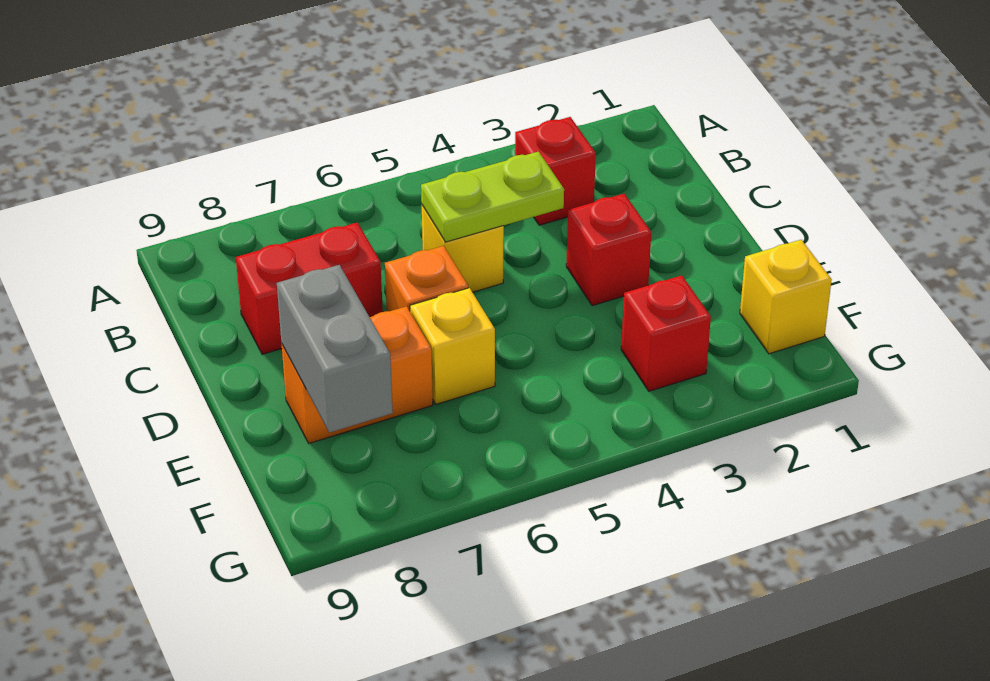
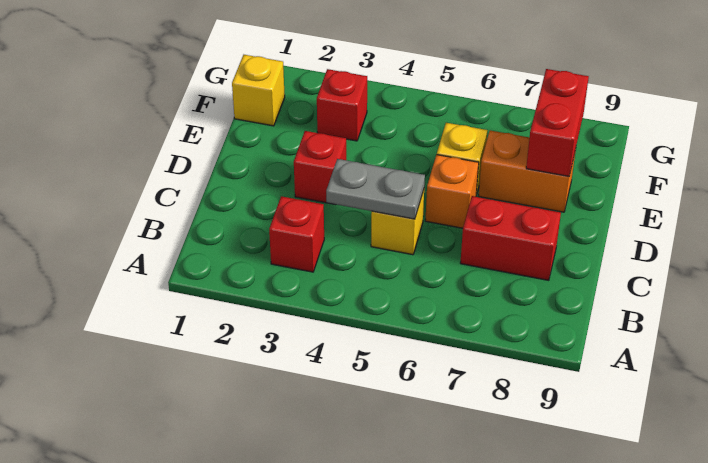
lime plate C4:C5 level 2 -> grey plate C4:C5 level 2
grey brick E8:F8 level 2 -> red brick E8:F8 level 2

